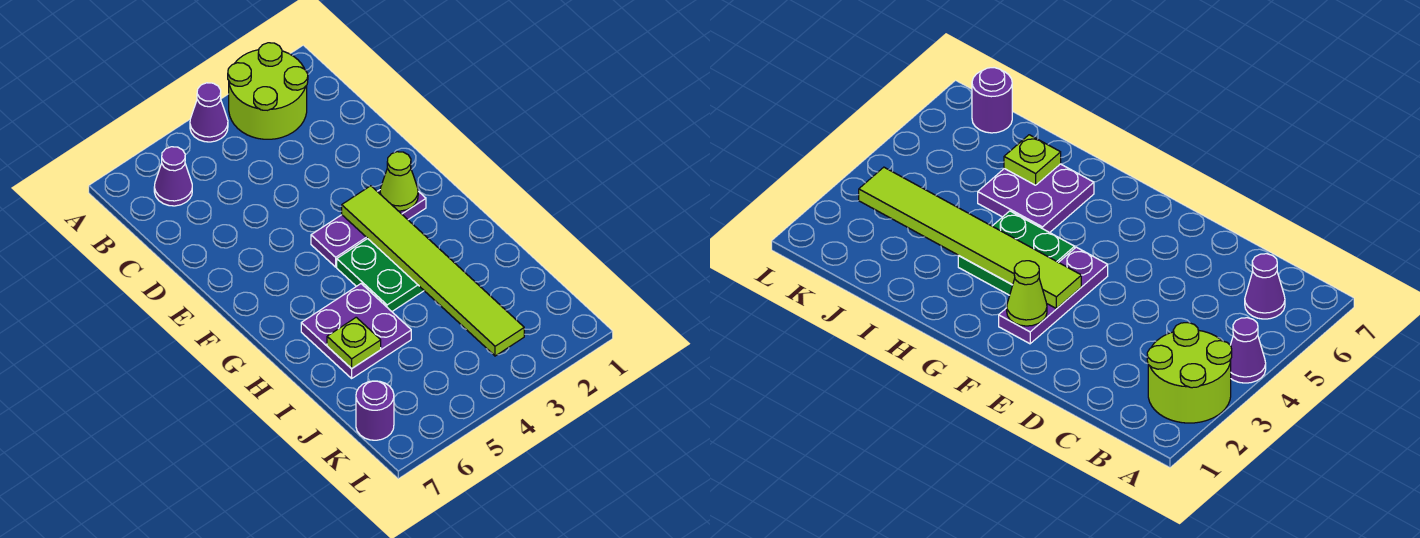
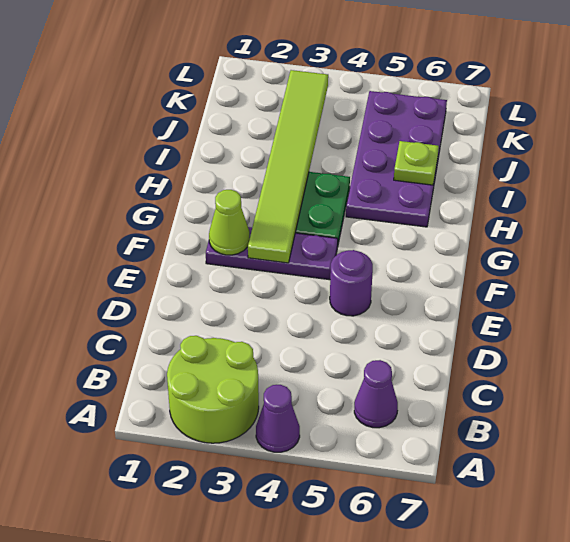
purple plate H5:I6 level 1 -> purple plate H5:K6 level 1
purple round brick K7 level 1 -> purple round brick E5 level 1

